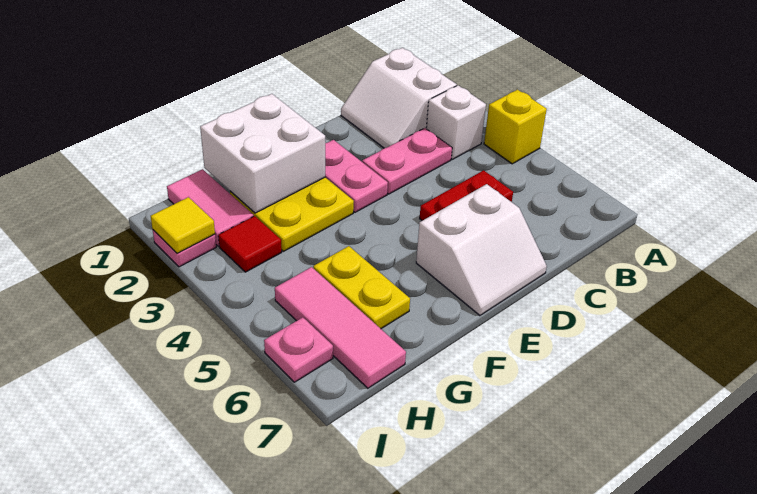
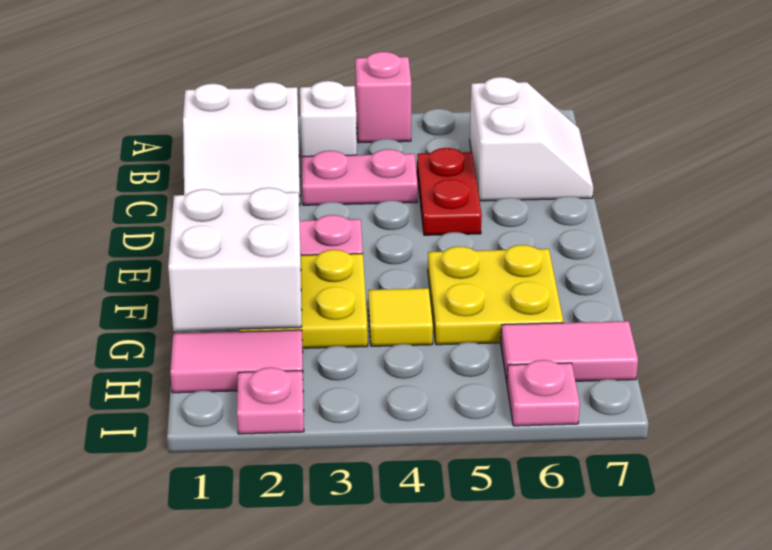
yellow brick A4 level 1 -> pink brick A4 level 1
pink plate C3:D3 level 1 -> pink plate C3:C4 level 1
white slope D6:E7 level 1 top 6 -> white slope B6:C7 level 1 top 6
yellow plate G5:G6 level 1 -> yellow plate F5:G6 level 1
red tile H3 level 1 -> none
pink tile H5:H7 level 1 -> pink tile H6:H7 level 1
yellow tile I2 level 2 -> yellow tile G4 level 1

